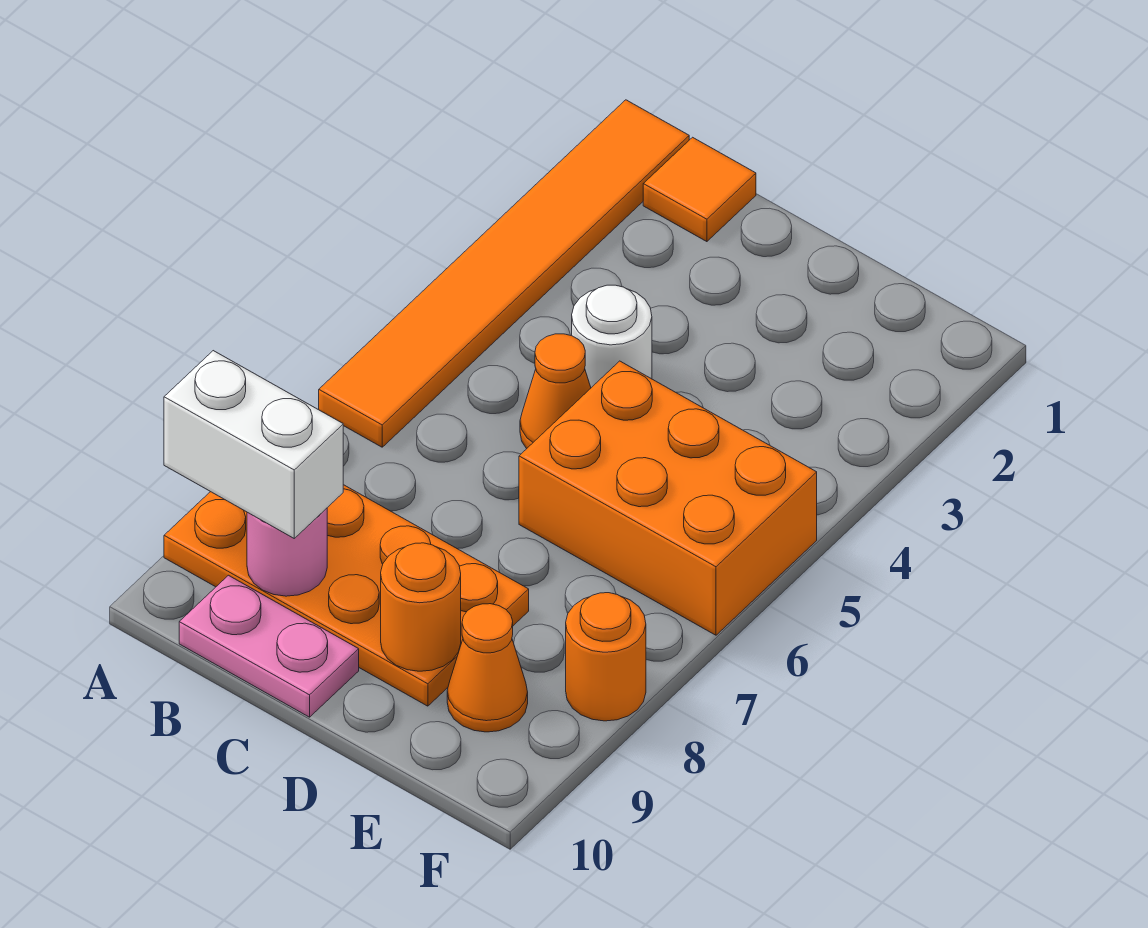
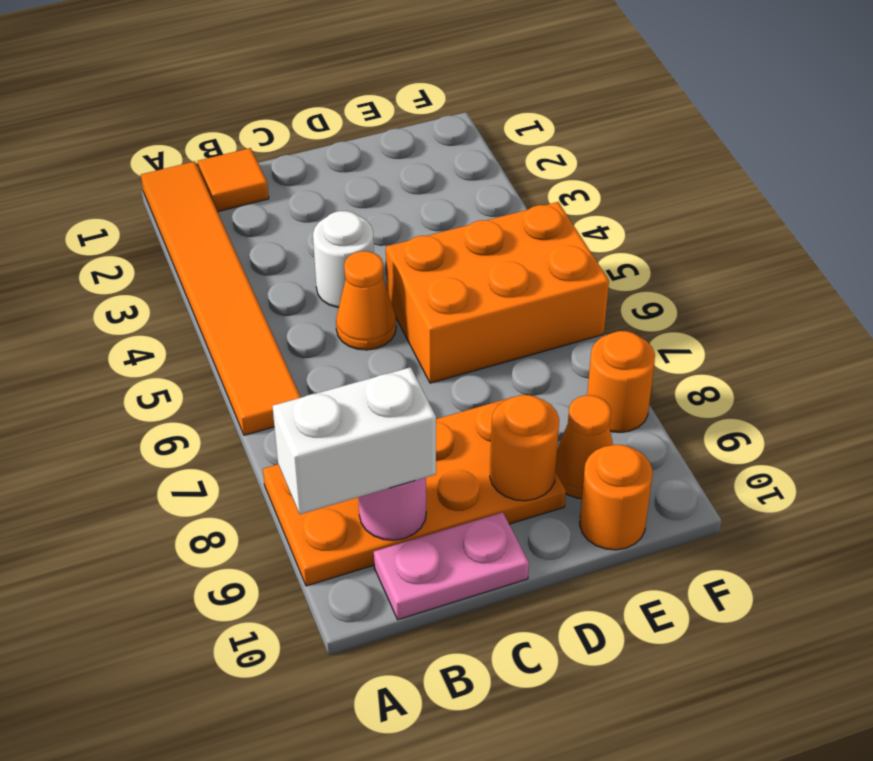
none -> orange round brick E10 level 1

